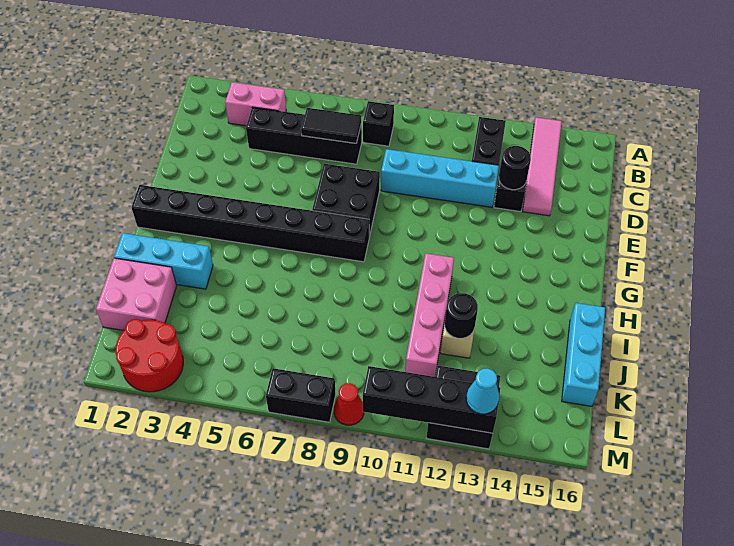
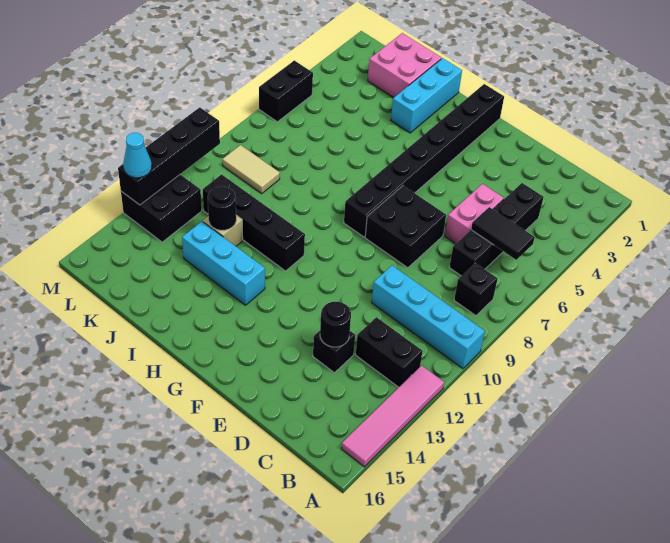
pink tile A14:D14 level 1 -> pink tile A12:A15 level 1
pink brick B3:B4 level 1 -> pink brick D5:D6 level 1
black tile C6:C7 level 2 -> black tile B6:C6 level 2
cyan brick D9:D12 level 1 -> cyan brick A10:D10 level 1
pink brick H11:K11 level 1 -> black brick H11:K11 level 1
cyan brick I16:K16 level 1 -> cyan brick H13:J13 level 1
none -> tan tile K9:L9 level 1
red round brick L2:M3 level 1 -> none
black brick M7:M8 level 1 -> black brick M5:M6 level 1
red cone M9 level 1 -> none

